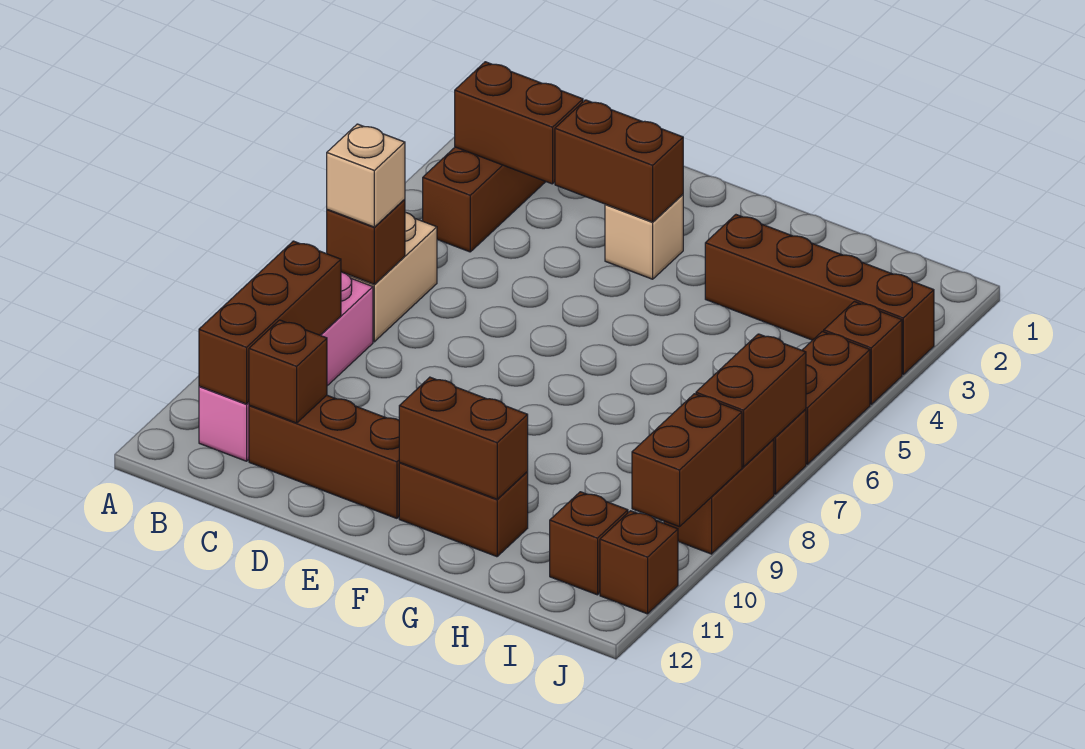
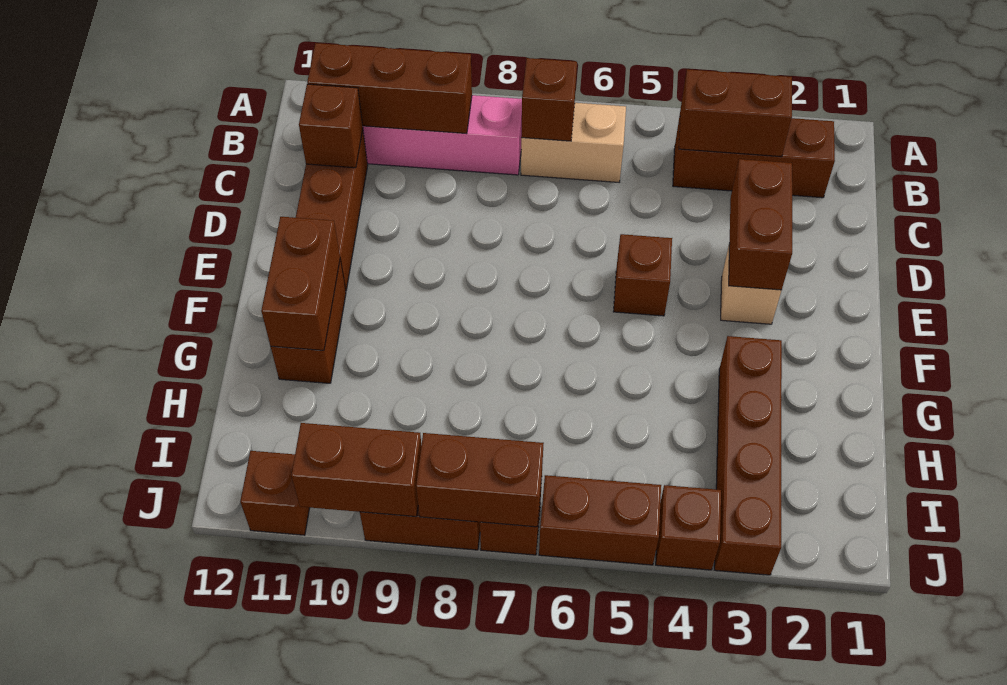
brown brick B3:C3 level 2 -> brown brick B3:B4 level 2
tan brick B7 level 3 -> none
brown brick I11 level 1 -> brown brick E5 level 1

